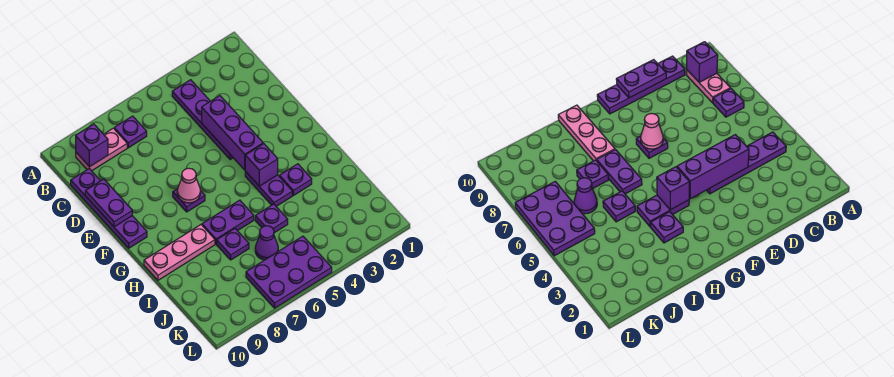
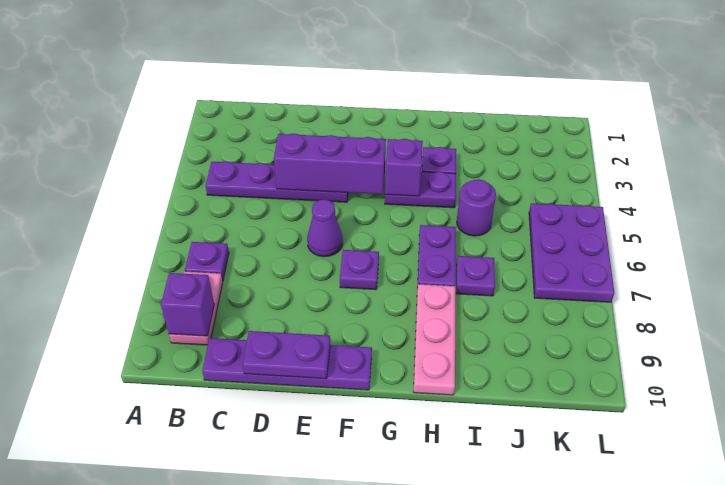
pink cone F7 level 2 -> none
purple plate I5 level 1 -> purple round brick I5 level 1
purple cone J6 level 1 -> purple cone E6 level 1

